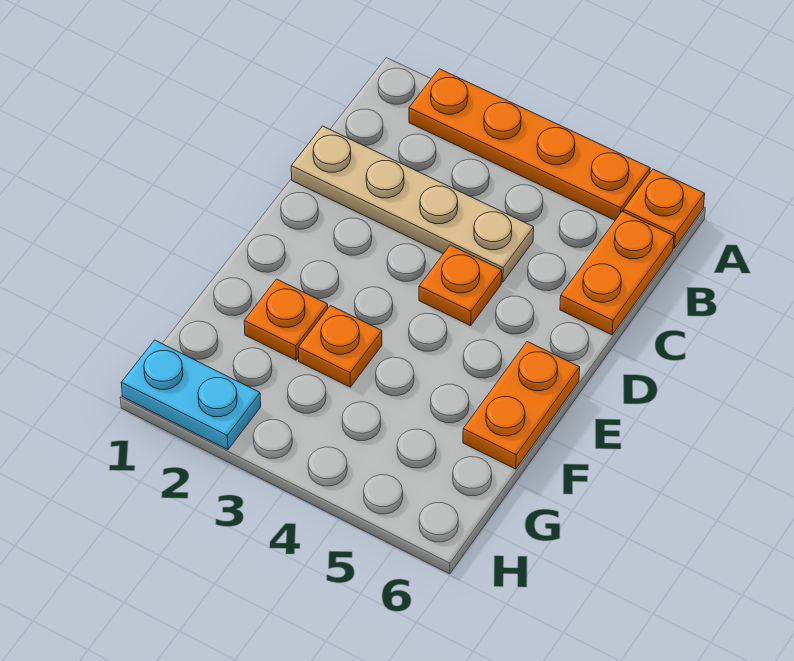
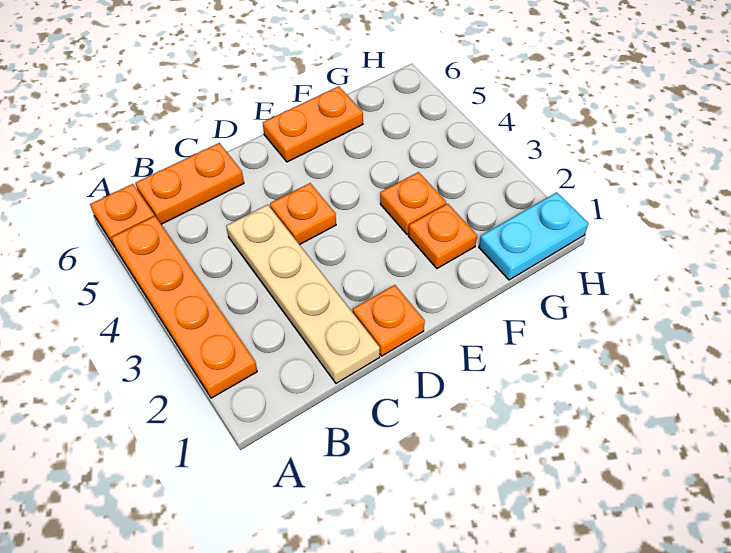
none -> orange plate D1 level 1
cyan plate H1:H2 level 1 -> cyan plate G1:H1 level 1

